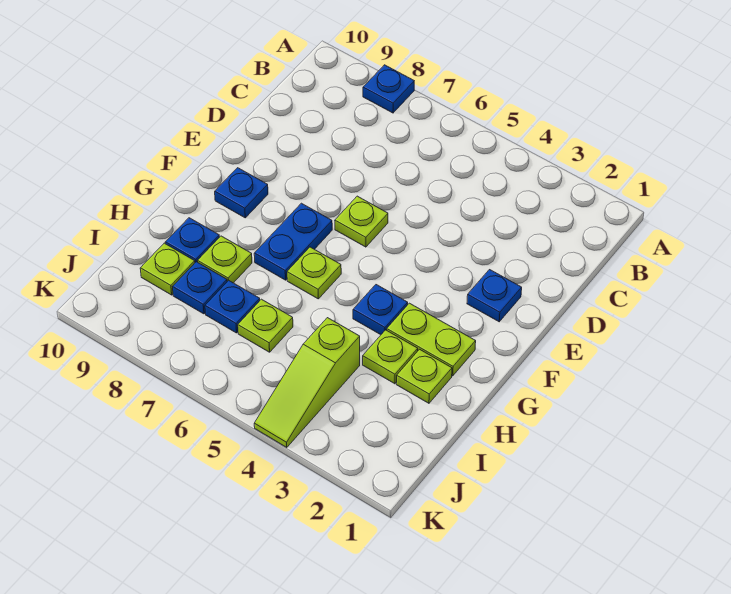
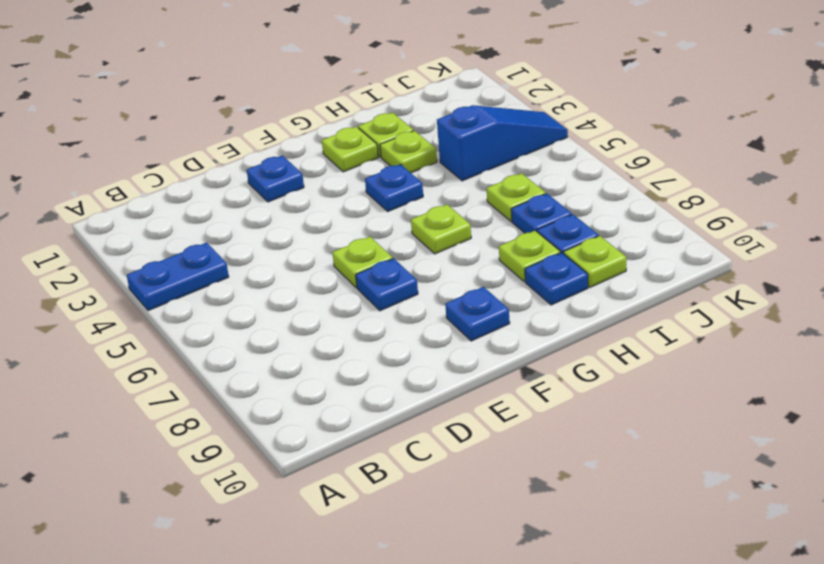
blue plate A8 level 1 -> blue plate E7 level 1
blue plate F7:G7 level 1 -> blue plate A4:B4 level 1
lime plate G2:G3 level 1 -> lime plate G2 level 1
lime slope I4:K4 level 1 top I -> blue slope I4:K4 level 1 top I

